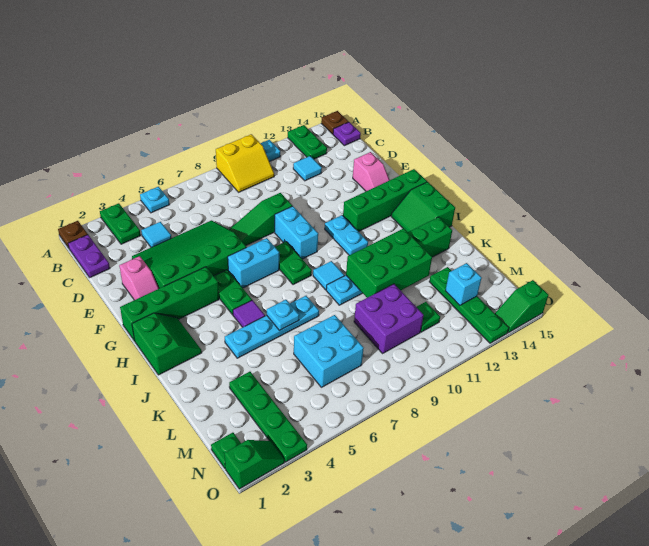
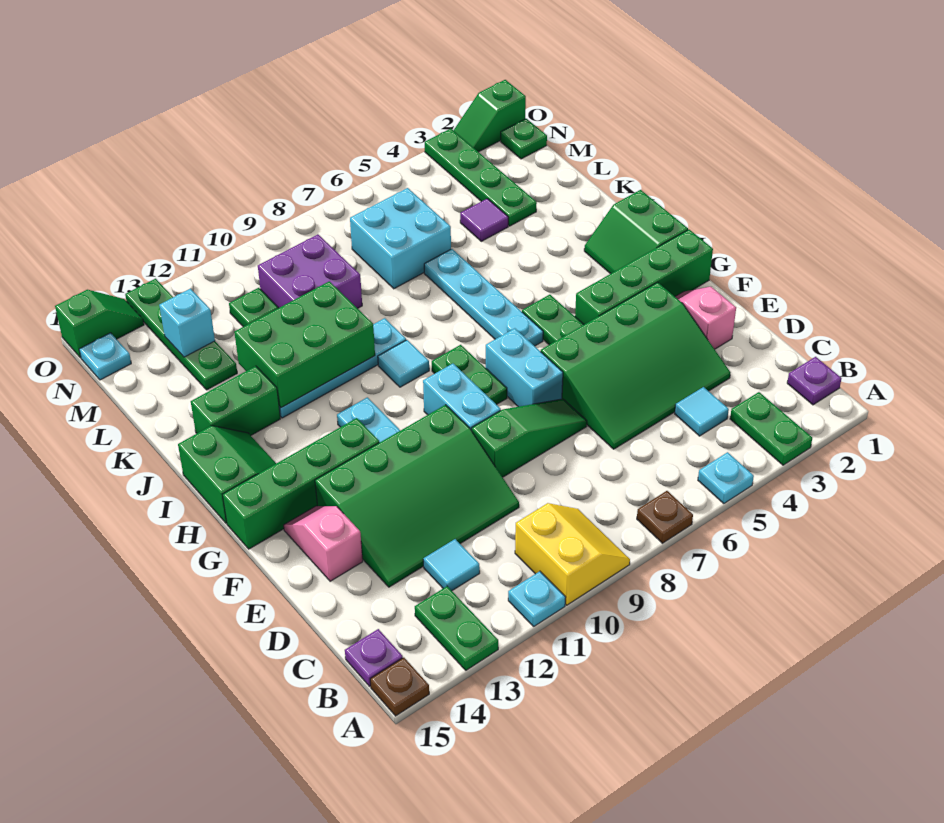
brown plate A1 level 1 -> brown plate A7 level 1
yellow slope A9:B10 level 1 top A -> yellow slope A9:B10 level 1 top 10
purple plate B1:C1 level 1 -> purple plate B1 level 1
none -> green slope D10:F13 level 1 top F
cyan brick G6:G7 level 1 -> cyan brick F7:G7 level 1
purple tile I5 level 1 -> purple tile L4 level 1
cyan plate J4:J7 level 1 -> cyan plate H6:K6 level 1
cyan plate J6 level 2 -> cyan plate N15 level 1

